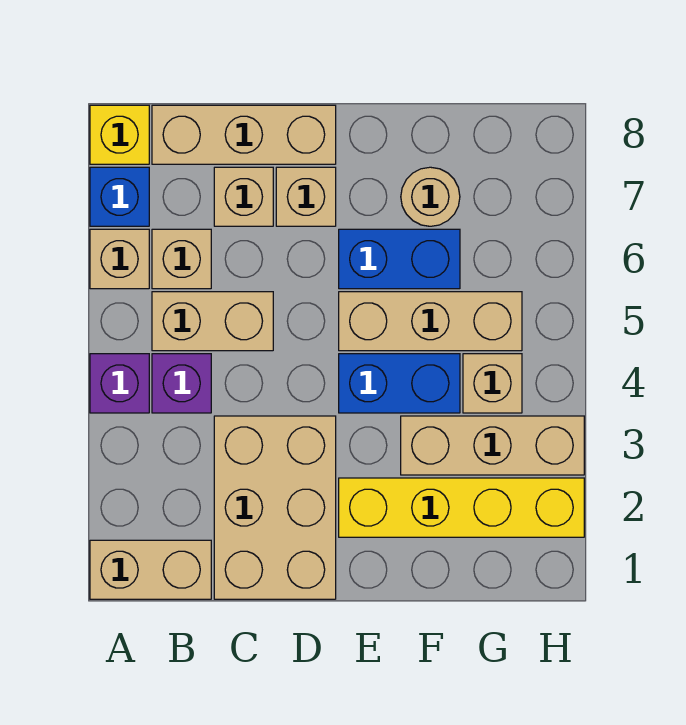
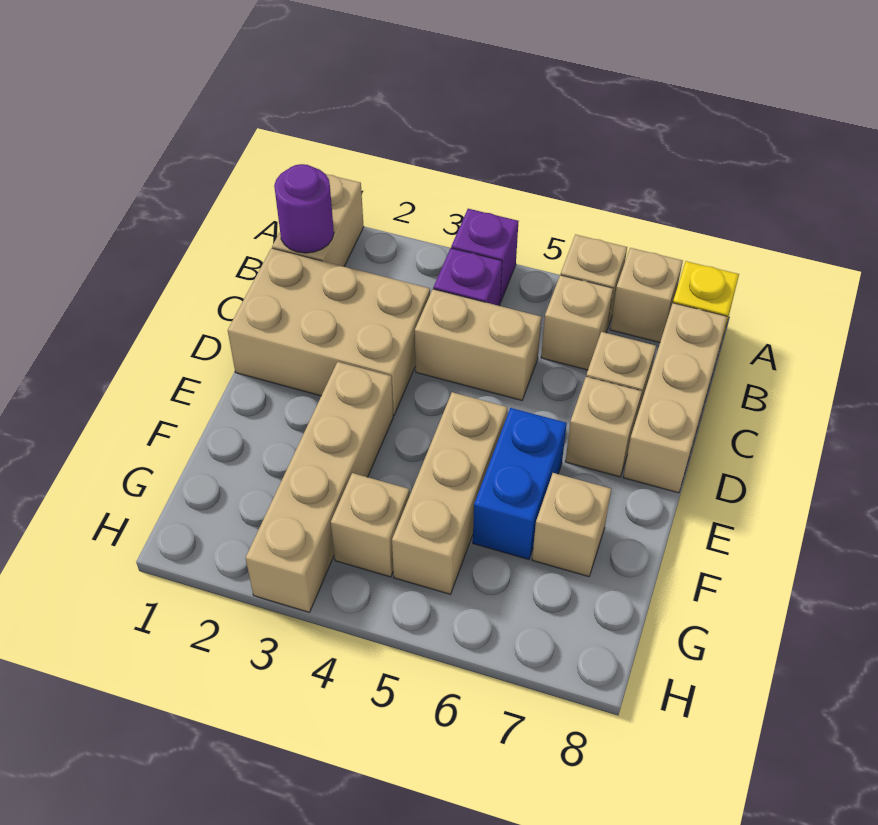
blue brick A7 level 1 -> tan brick A7 level 1
none -> purple round brick B1 level 2
tan brick B5:C5 level 1 -> tan brick C4:C5 level 1
yellow brick E2:H2 level 1 -> none
blue brick E4:F4 level 1 -> none
tan brick F3:H3 level 1 -> tan brick E3:H3 level 1
tan round brick F7 level 1 -> tan brick F7 level 1

